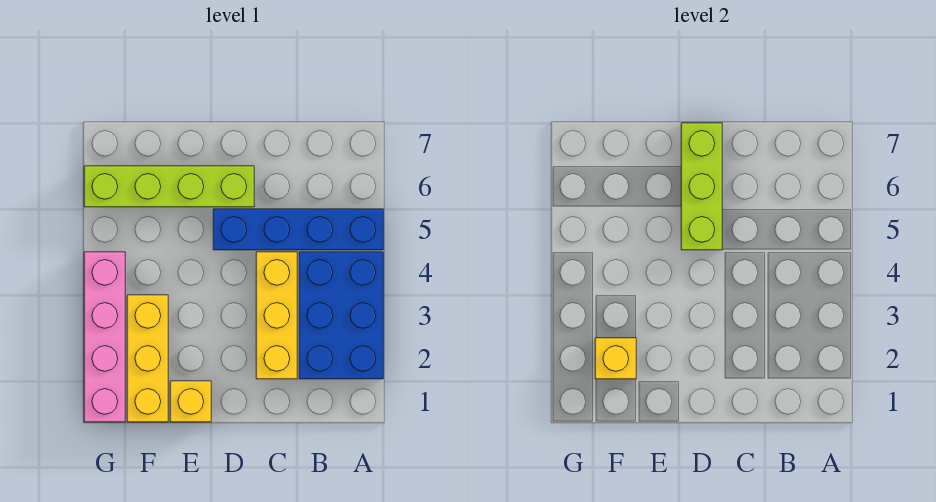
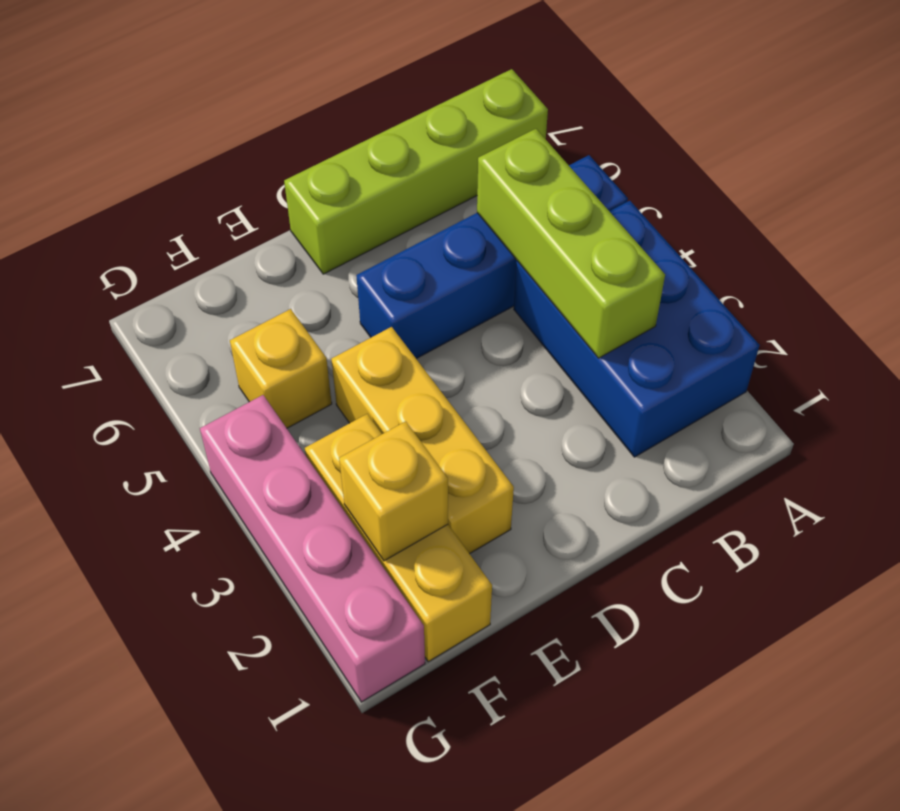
yellow brick C2:C4 level 1 -> yellow brick E2:E4 level 1
lime brick D5:D7 level 2 -> lime brick B3:B5 level 2
lime brick D6:G6 level 1 -> lime brick A7:D7 level 1
yellow brick E1 level 1 -> yellow brick F5 level 1

